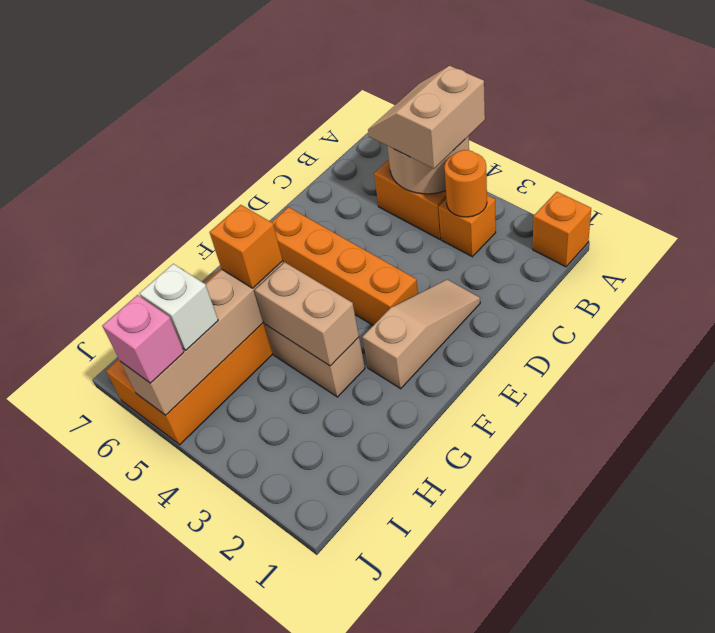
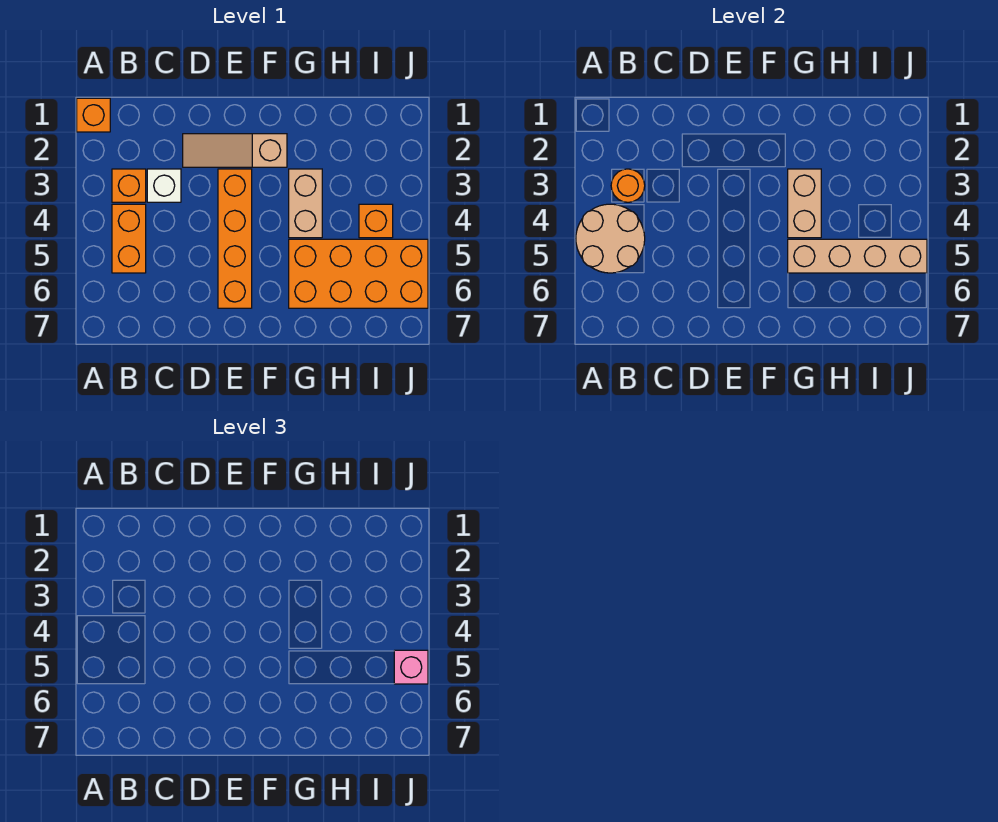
tan slope A4:B5 level 3 top 4 -> none
orange brick G5 level 3 -> orange brick I4 level 1
white brick I5 level 3 -> white brick C3 level 1

